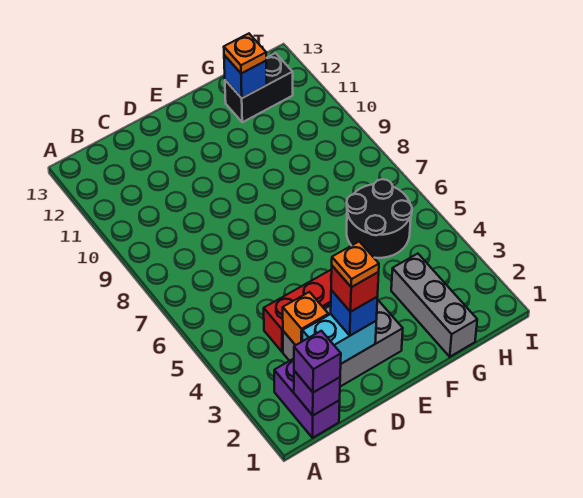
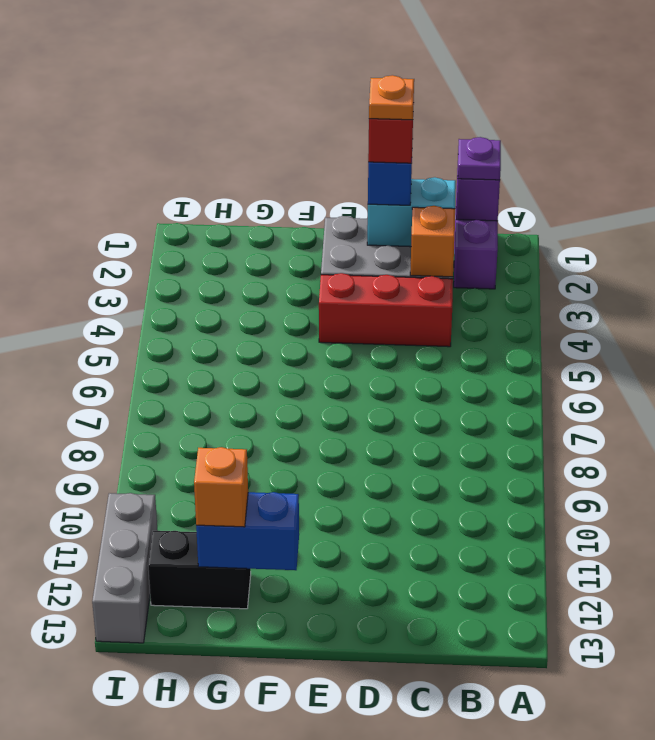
purple brick B1 level 3 -> purple plate B1 level 3
grey brick G1:G3 level 1 -> grey brick I11:I13 level 1
black round brick G5:H6 level 1 -> none
blue brick G12 level 2 -> blue brick F12:G12 level 2
orange plate G12 level 3 -> orange brick G12 level 3

